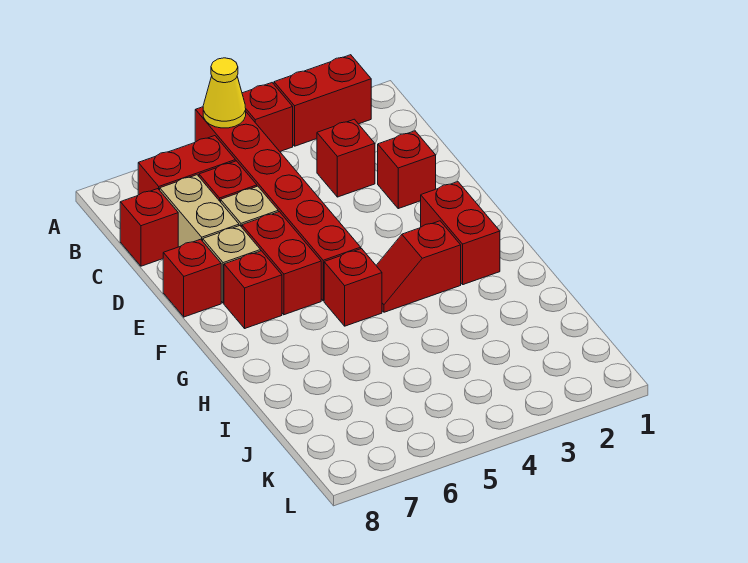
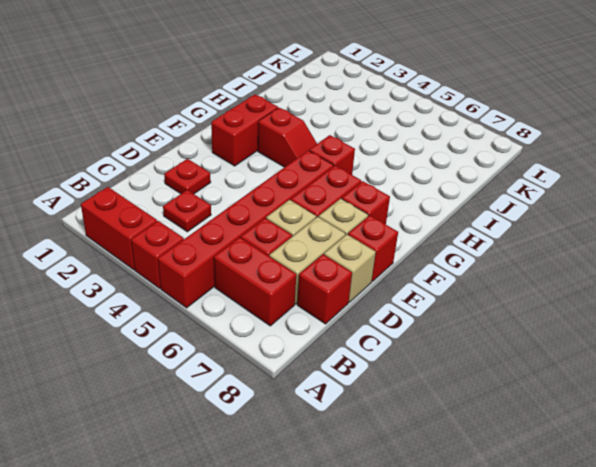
yellow cone A5 level 2 -> none
red brick C3 level 1 -> red plate C3 level 1
red brick D2 level 1 -> red plate D2 level 1
none -> tan brick D8 level 1

